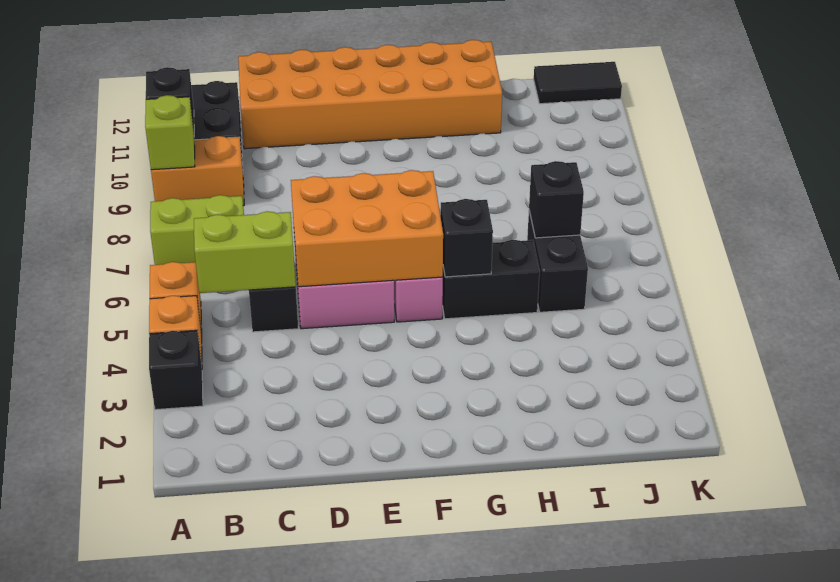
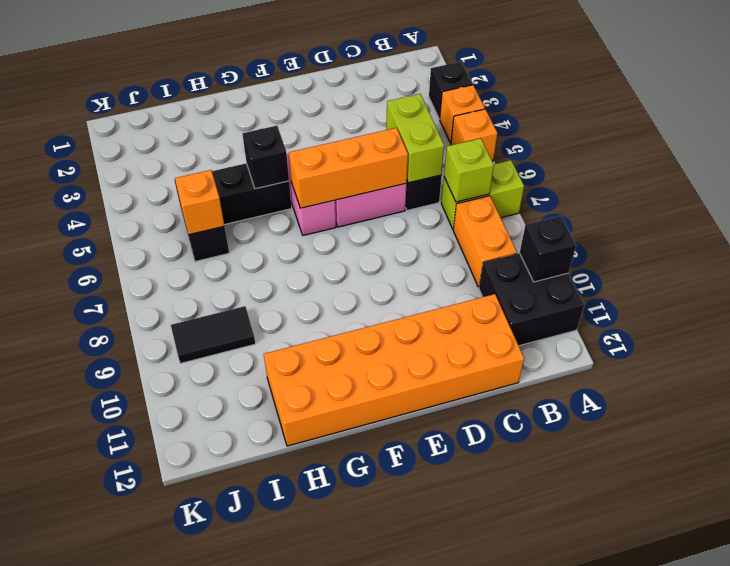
orange brick A9:B9 level 1 -> orange brick B8:B9 level 1
lime brick A9 level 2 -> lime brick B7 level 2
lime brick B5:C5 level 2 -> lime brick C5:C6 level 2
orange brick D5:F6 level 2 -> orange brick D6:F6 level 2
black brick I6 level 2 -> orange brick I6 level 2
black tile J12:K12 level 1 -> black tile I9:J9 level 1

